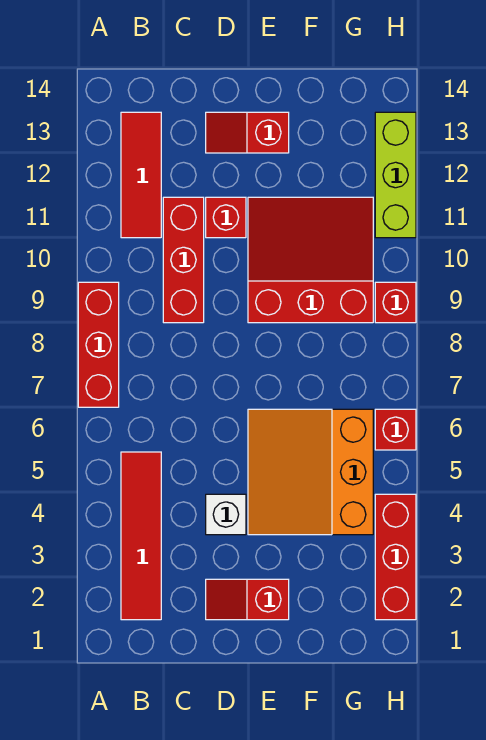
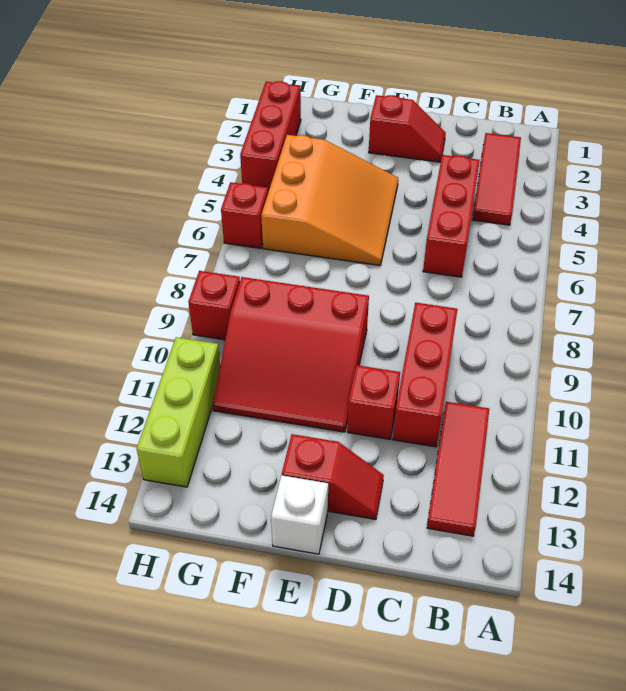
red brick A7:A9 level 1 -> red brick C4:C6 level 1
red tile B2:B5 level 1 -> red tile B2:B4 level 1
white brick D4 level 1 -> white brick E14 level 1

